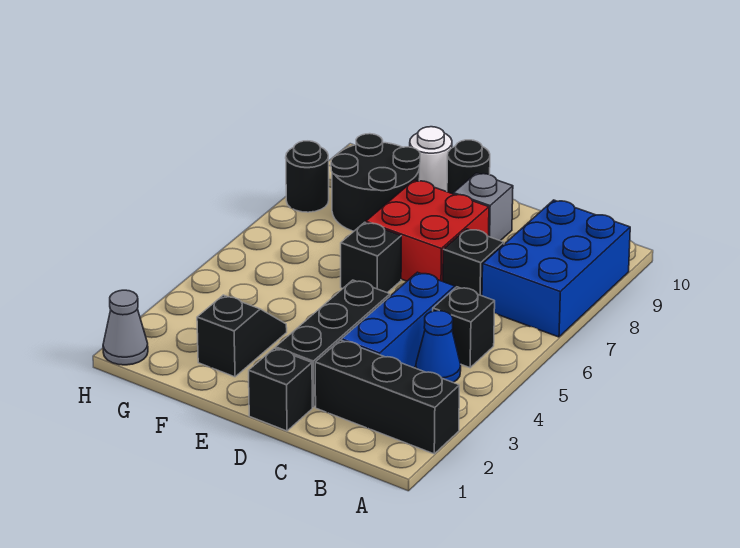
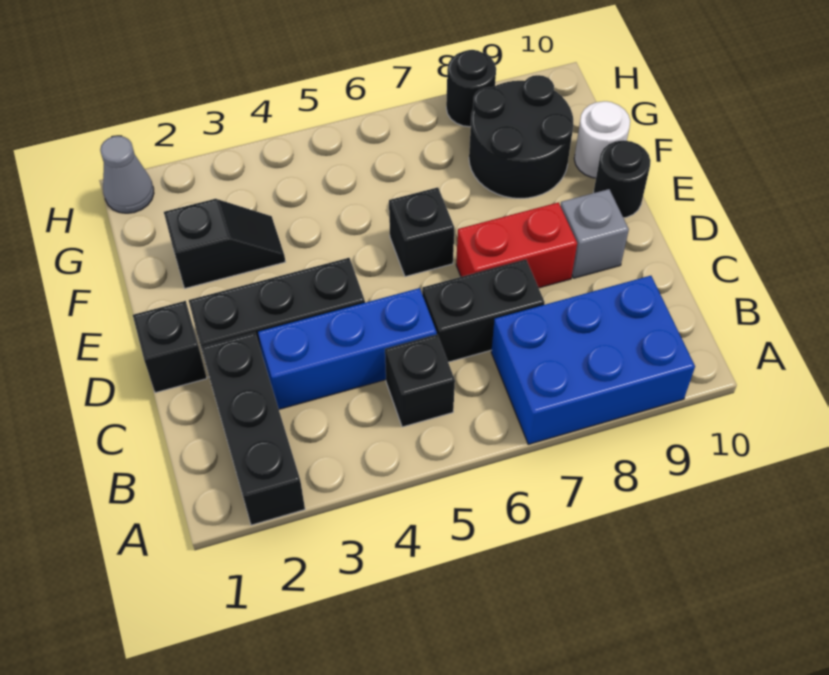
blue cone B4 level 1 -> none
black brick C7 level 1 -> black brick C6:C7 level 1
red brick D7:E8 level 1 -> red brick D7:D8 level 1

